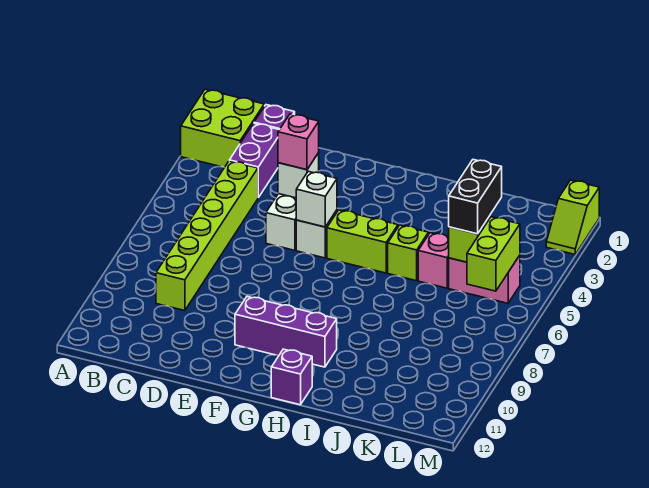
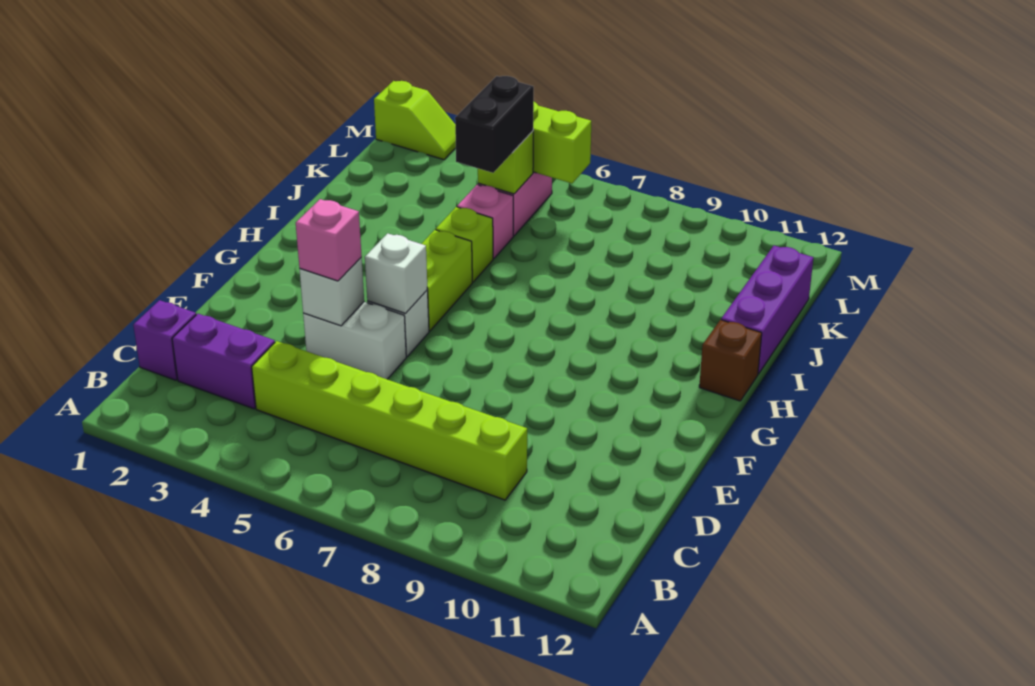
lime brick A1:B2 level 1 -> none
purple brick F10:H10 level 1 -> purple brick I12:K12 level 1
purple brick H12 level 1 -> brown brick H12 level 1
black brick K4:K5 level 3 -> black brick J5:K5 level 3

